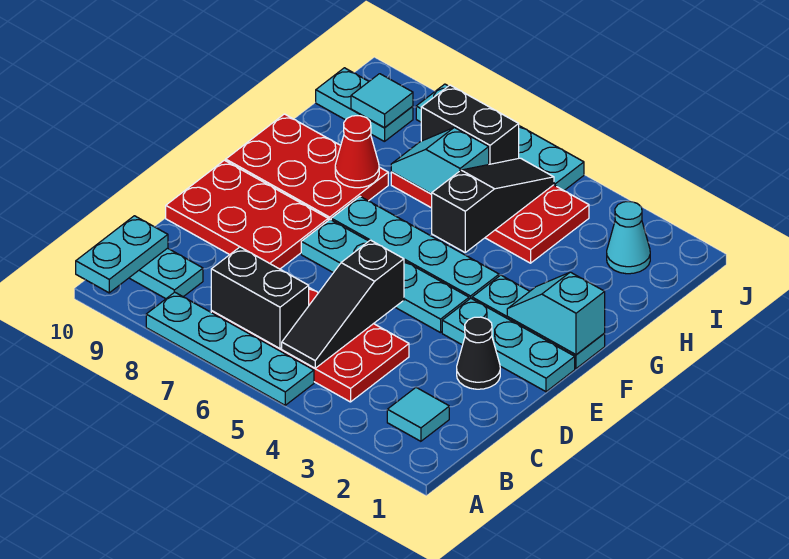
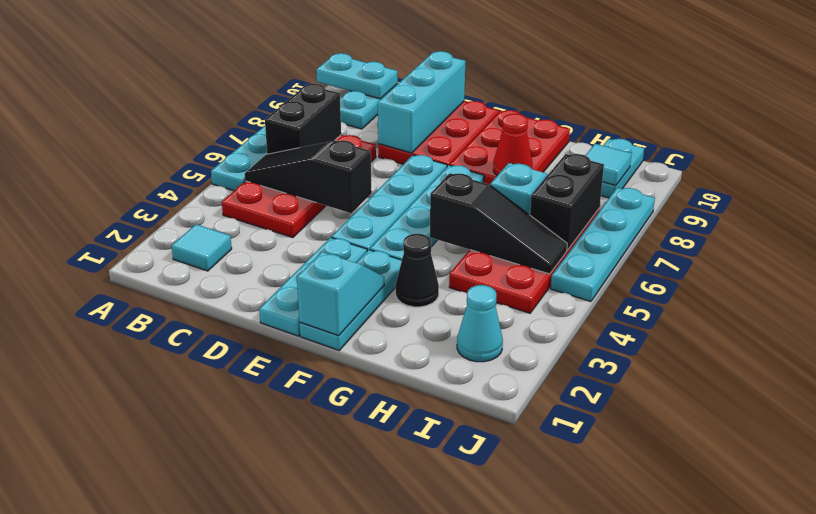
black cone D2 level 1 -> black cone G3 level 1
none -> cyan brick D8:D10 level 2

